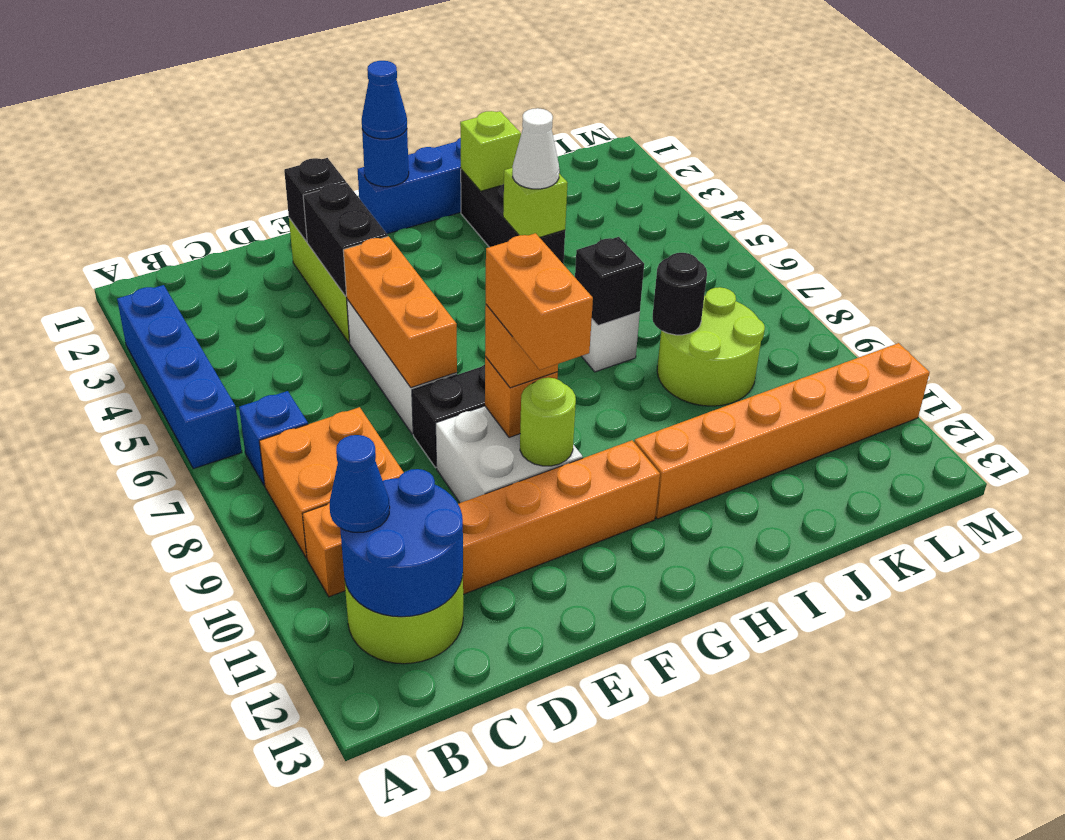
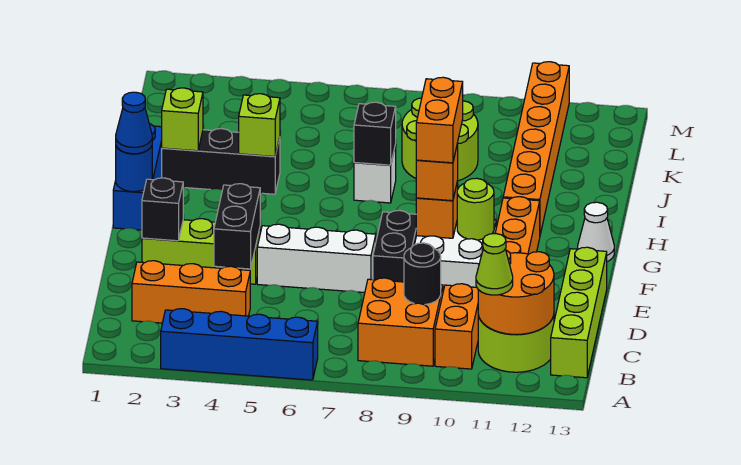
blue brick B7 level 1 -> none
blue round brick B11:C12 level 2 -> orange round brick B11:C12 level 2
blue cone B11 level 3 -> lime cone B11 level 3
none -> lime brick B13:E13 level 1
black brick E3:E4 level 2 -> black brick D4:E4 level 2
orange brick E5:E7 level 2 -> orange brick C2:C4 level 1
orange brick F9:F10 level 4 -> orange brick F9:G9 level 4
white cone I4 level 3 -> white cone G13 level 1
black round brick J8 level 2 -> black round brick C9 level 2

